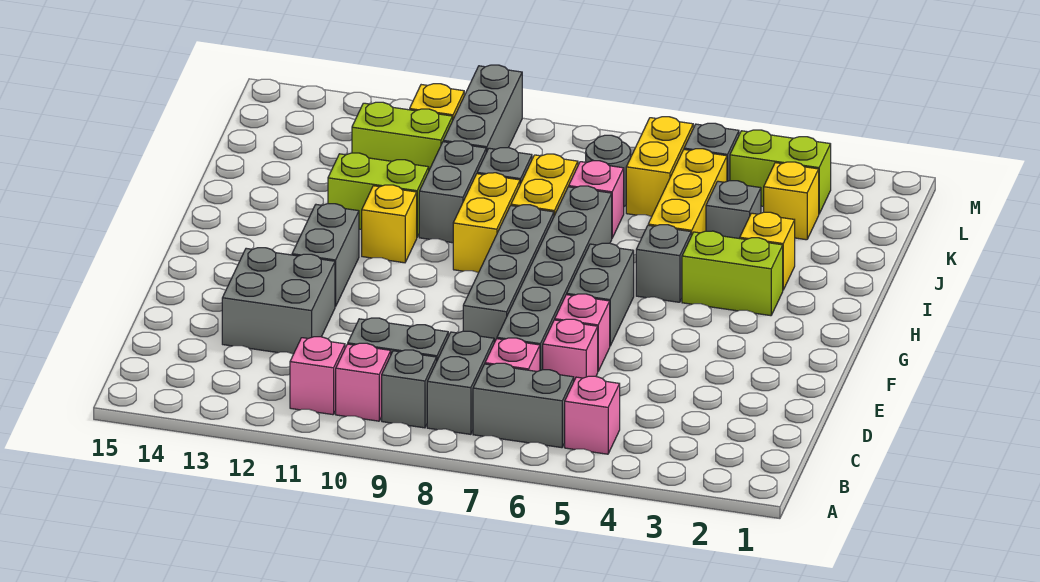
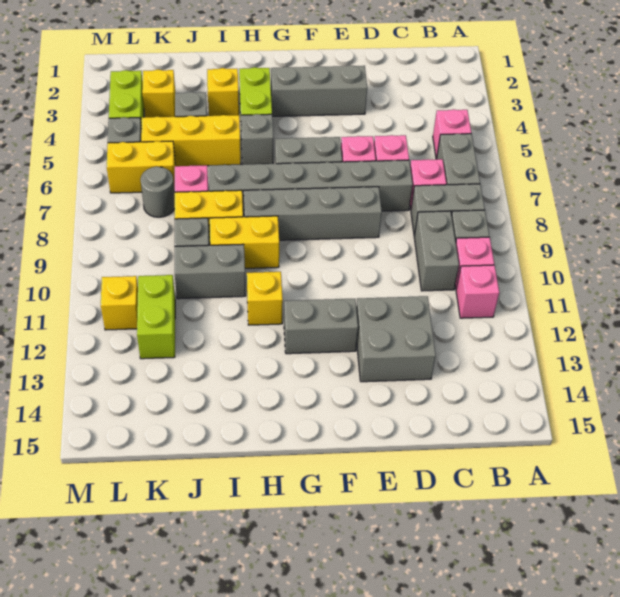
lime brick I11:I12 level 1 -> none
grey brick K10:M10 level 1 -> grey brick E3:G3 level 1

